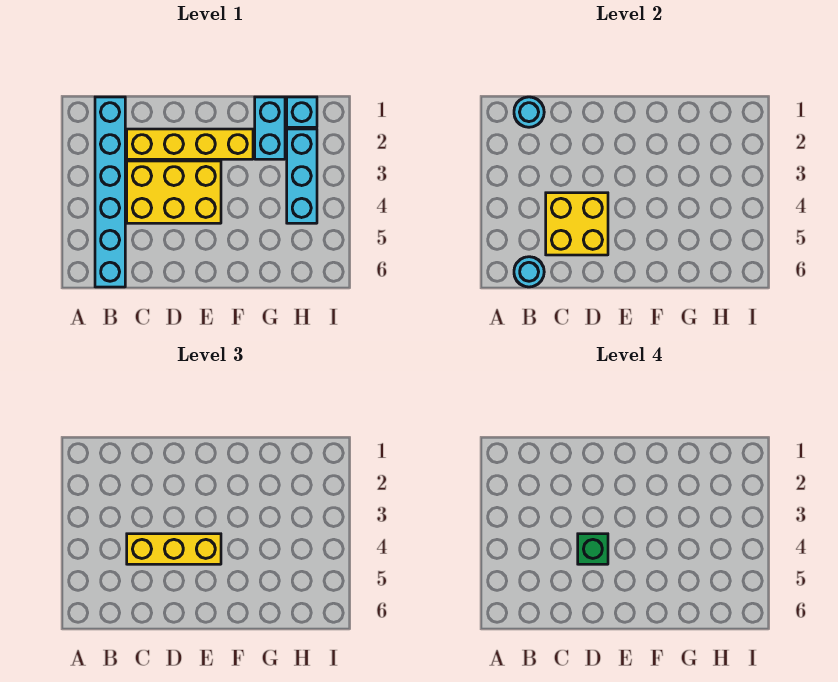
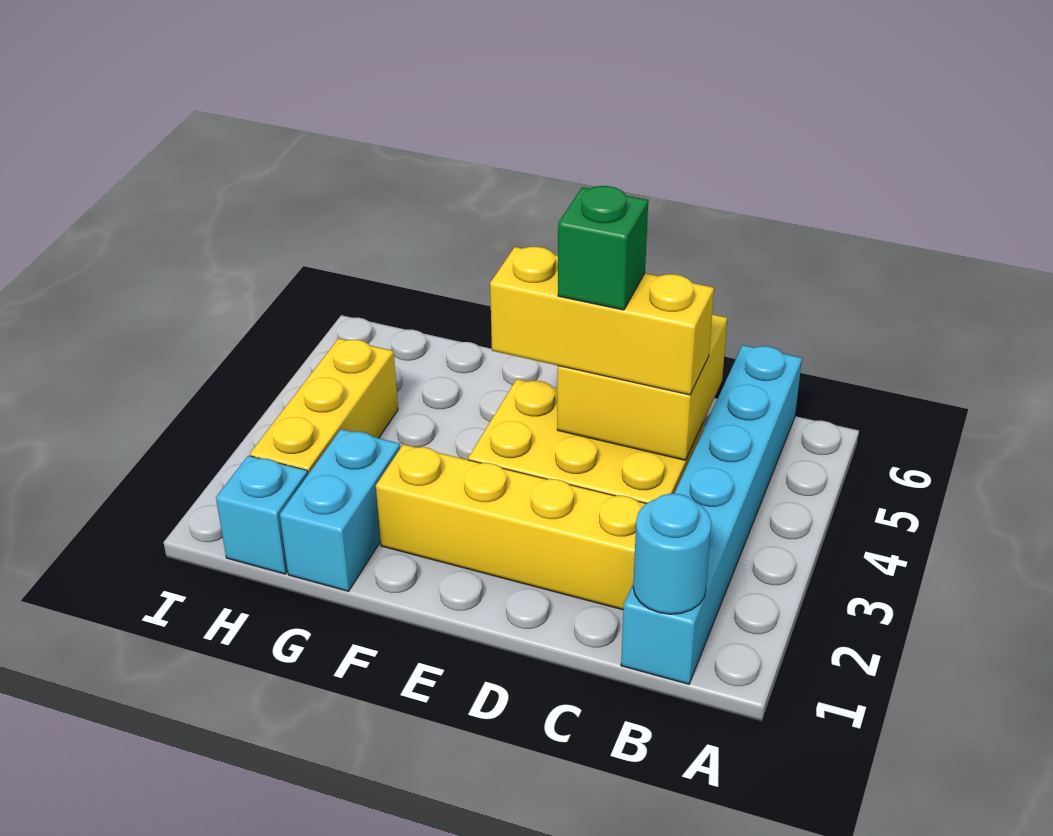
cyan round brick B6 level 2 -> none
cyan brick H2:H4 level 1 -> yellow brick H2:H4 level 1

